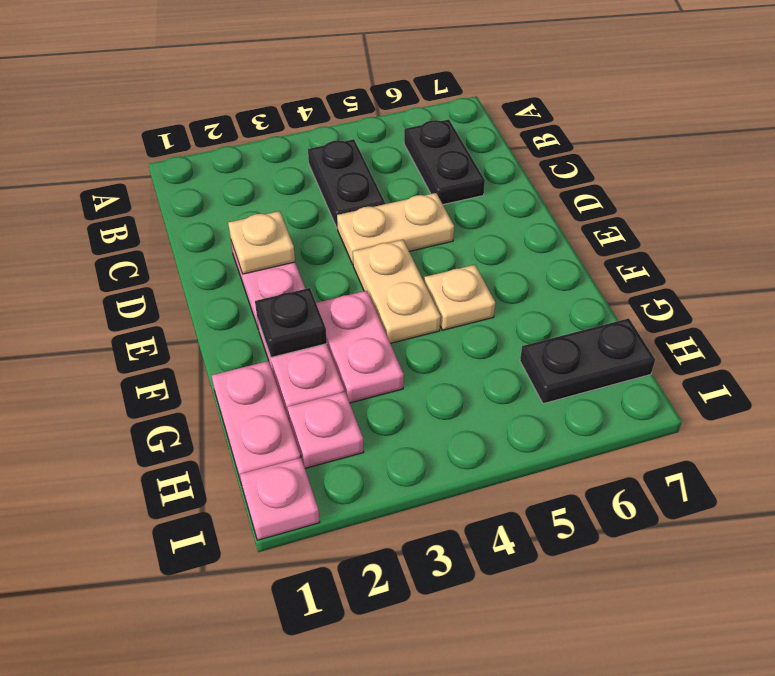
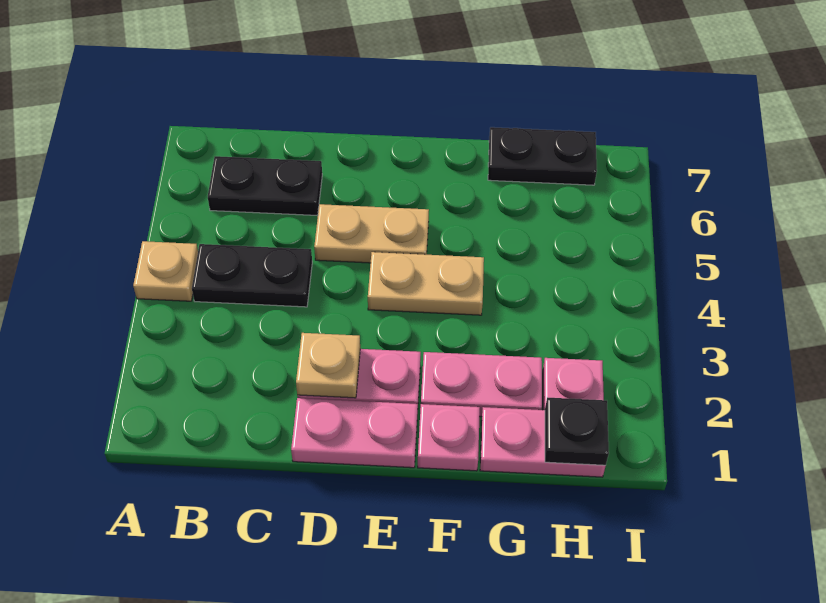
tan plate D4:D5 level 1 -> tan plate D5:E5 level 1
black plate F2 level 2 -> black plate H1 level 2
pink plate F3:G3 level 1 -> pink plate D1:E1 level 1
tan plate F5 level 1 -> tan plate A4 level 1
black plate H6:H7 level 1 -> black plate G7:H7 level 1
pink plate I1 level 1 -> pink plate F1 level 1

